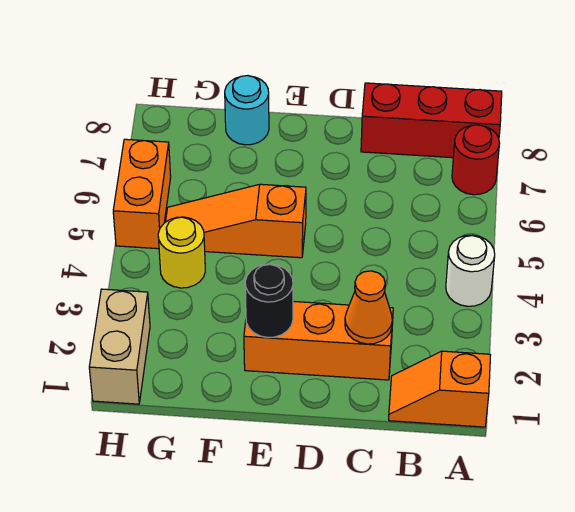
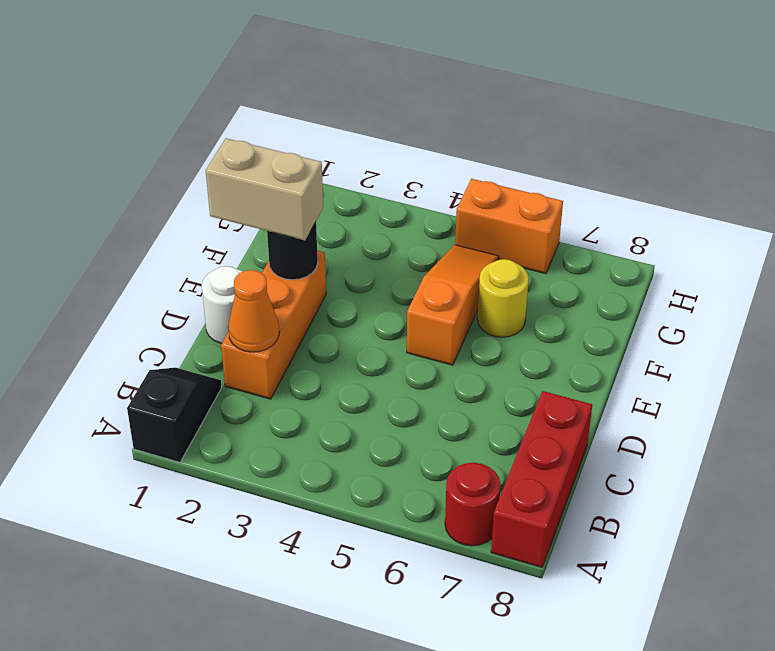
orange slope A1:B1 level 1 top A -> black slope A1:B1 level 1 top A
white round brick A4 level 1 -> white round brick D1 level 1
cyan round brick F8 level 1 -> none
yellow round brick G4 level 1 -> yellow round brick F6 level 1
tan brick H1:H2 level 1 -> tan brick E1:E2 level 3

